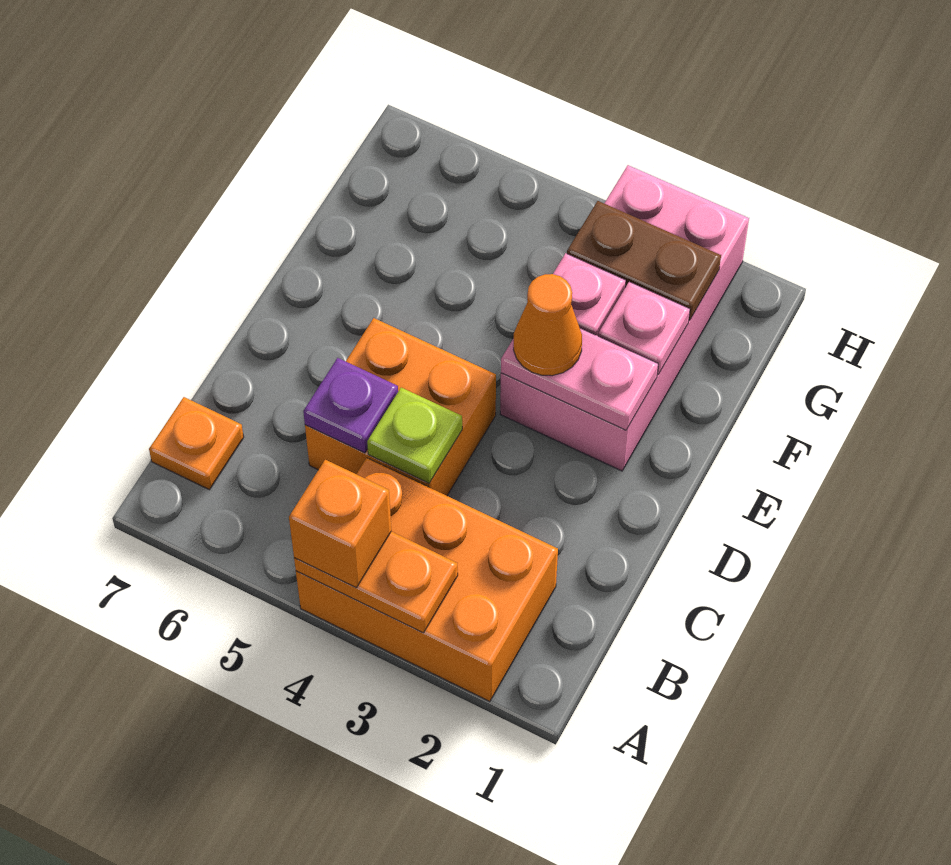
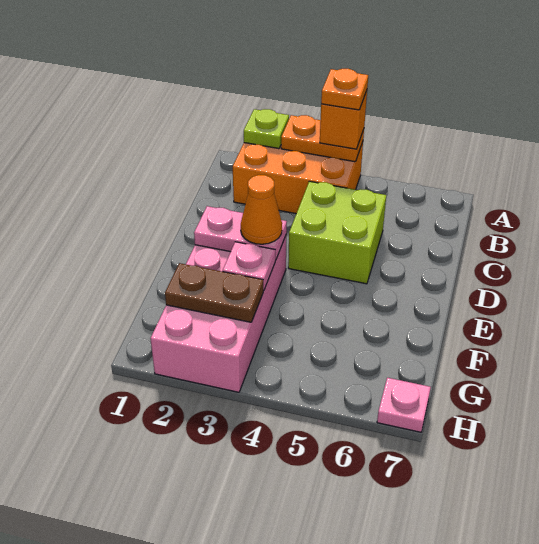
orange plate B7 level 1 -> orange plate A4 level 4
orange brick C4:D5 level 1 -> lime brick C4:D5 level 1
lime plate C4 level 2 -> lime plate A2 level 2
purple plate C5 level 2 -> none
pink plate F2 level 2 -> pink plate H7 level 1

